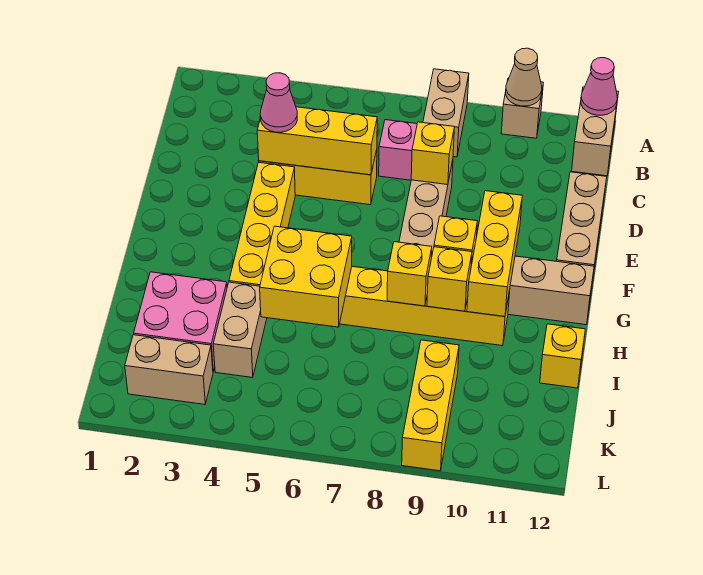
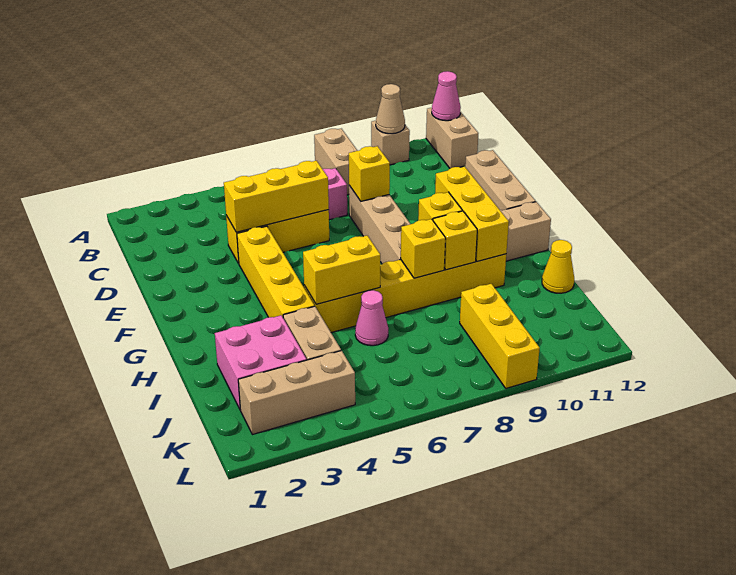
pink cone D4 level 3 -> pink cone I6 level 1
yellow brick H5:I6 level 2 -> yellow brick H5:H6 level 2
yellow brick I12 level 1 -> yellow cone I12 level 1
tan brick K2:K3 level 1 -> tan brick K2:K4 level 1

